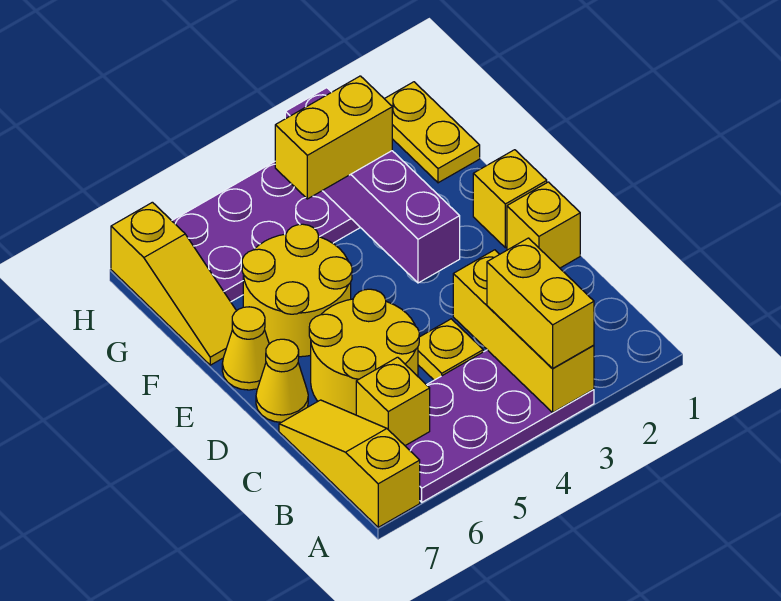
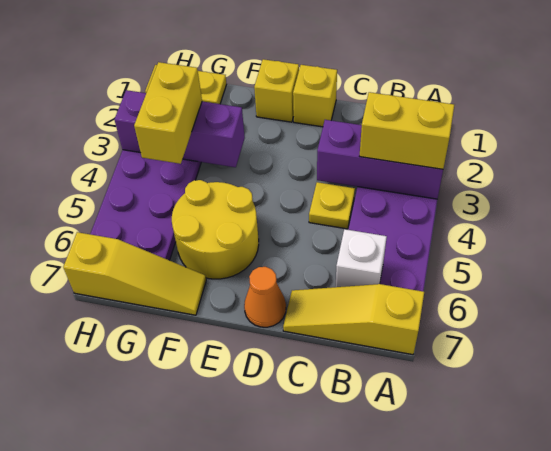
yellow brick A3:C3 level 2 -> purple brick A3:C3 level 2
yellow brick B6 level 2 -> white brick B6 level 2
yellow round brick C5:D6 level 1 -> none
yellow cone D7 level 1 -> orange cone D7 level 1
purple brick E3:H3 level 2 -> purple brick F3:H3 level 2
yellow cone E7 level 1 -> none

